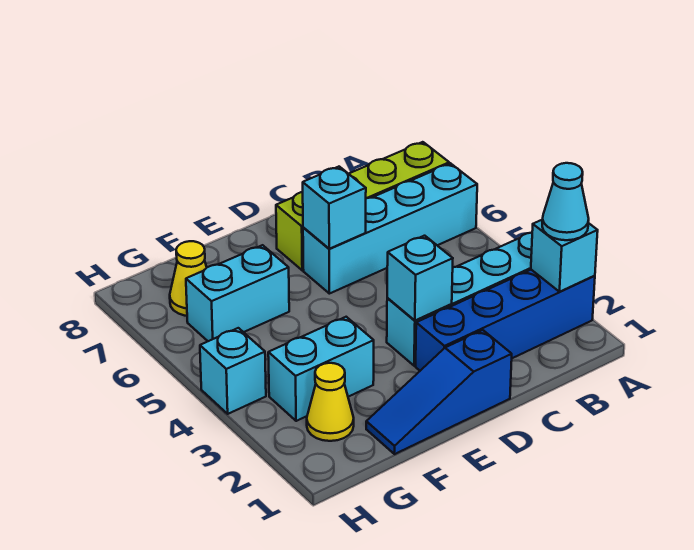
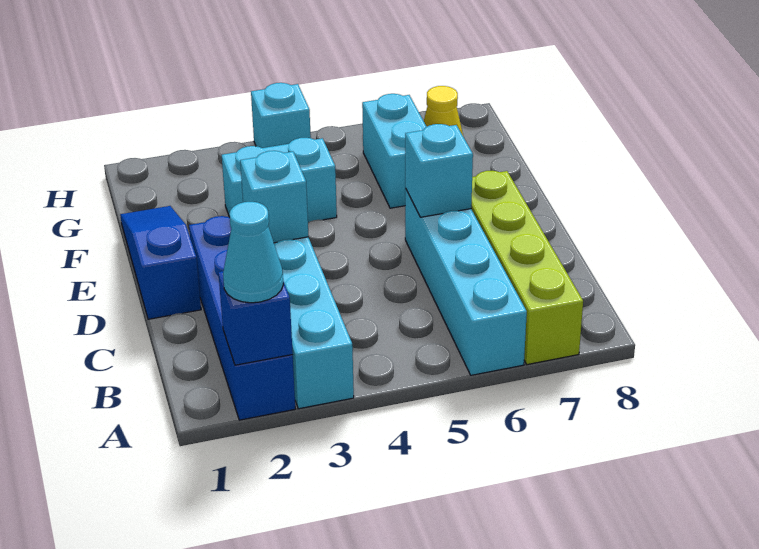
cyan brick A2 level 2 -> blue brick A2 level 2
cyan brick F3:G3 level 1 -> cyan brick F3:F4 level 1
yellow cone G2 level 1 -> none

